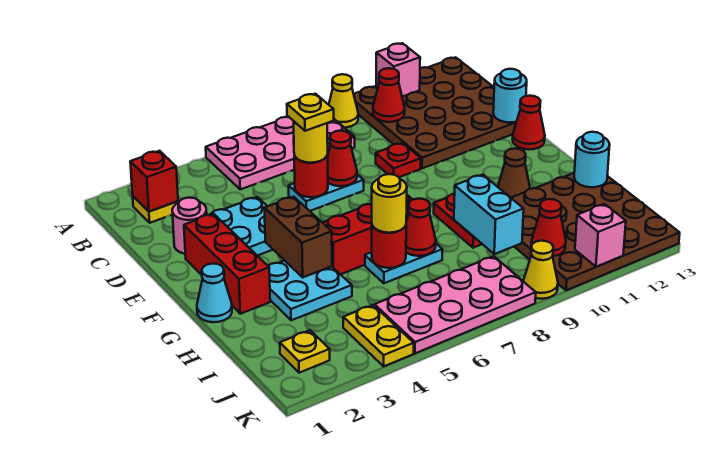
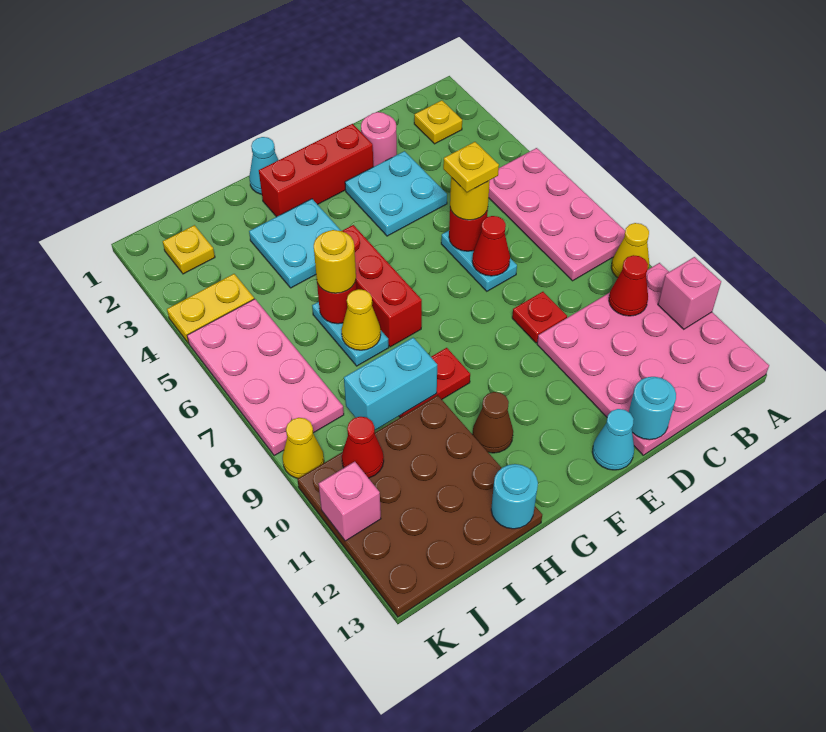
brown plate A10:D13 level 1 -> pink plate A10:D13 level 1
red brick B2 level 2 -> none
red cone E13 level 1 -> cyan cone E13 level 1
brown brick F4:G4 level 2 -> none
red cone H7 level 2 -> yellow cone H7 level 2

